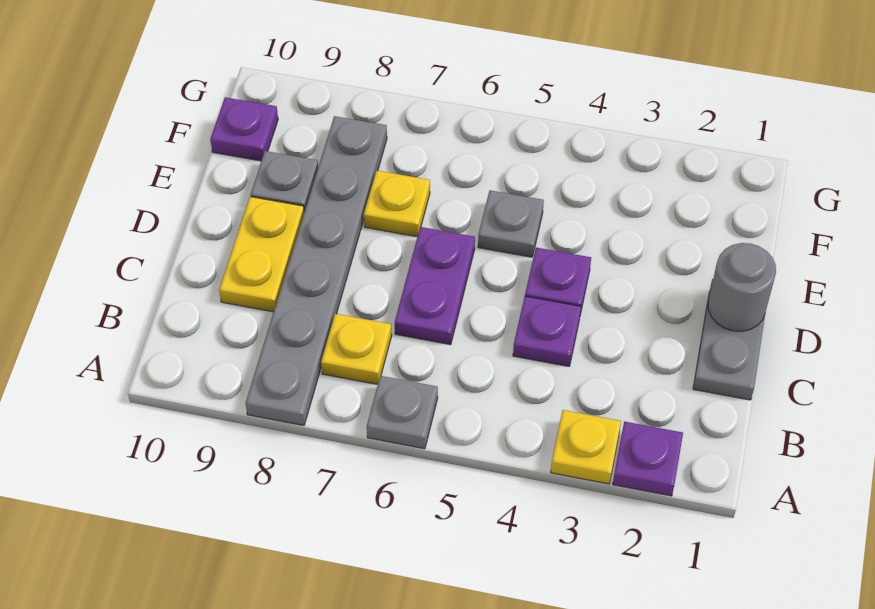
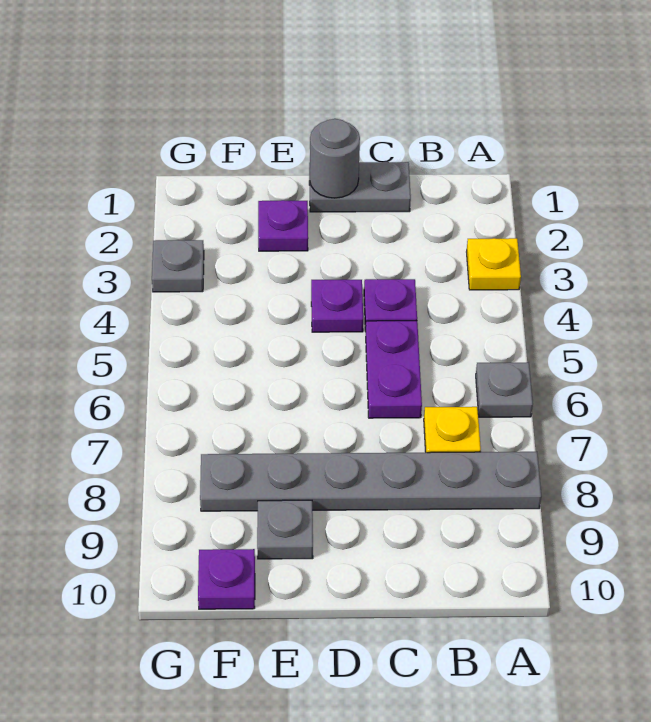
purple plate A2 level 1 -> purple plate E2 level 1
purple plate C6:D6 level 1 -> purple plate C5:C6 level 1
yellow plate C9:D9 level 1 -> none
grey plate E5 level 1 -> grey plate G3 level 1
yellow plate E7 level 1 -> none

